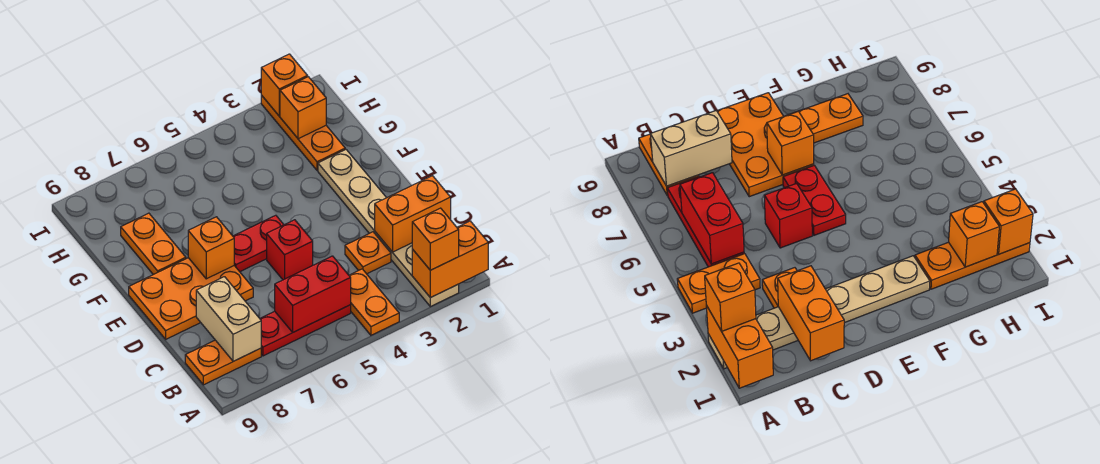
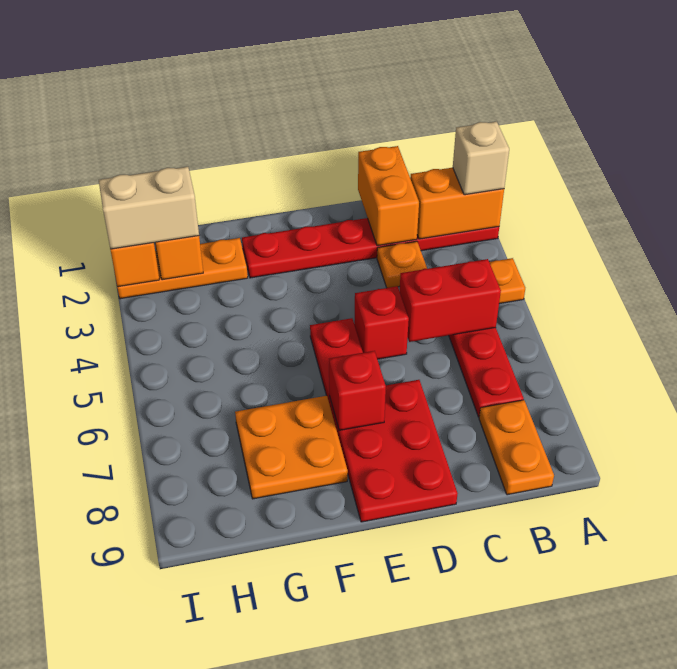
orange brick A1:A2 level 2 -> orange brick A2:B2 level 2
tan plate A2:F2 level 1 -> red plate A2:F2 level 1
orange brick A2 level 3 -> tan brick A2 level 3
red brick B5:B6 level 2 -> red brick B5:C5 level 2
tan brick B8:C8 level 2 -> tan brick H2:I2 level 3
orange plate D7:E9 level 1 -> red plate D7:E9 level 1
orange brick E7 level 2 -> red brick E7 level 2
orange plate F8:G8 level 1 -> orange plate F7:G8 level 1

